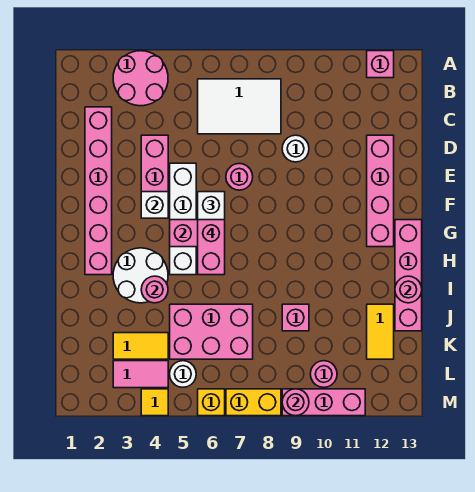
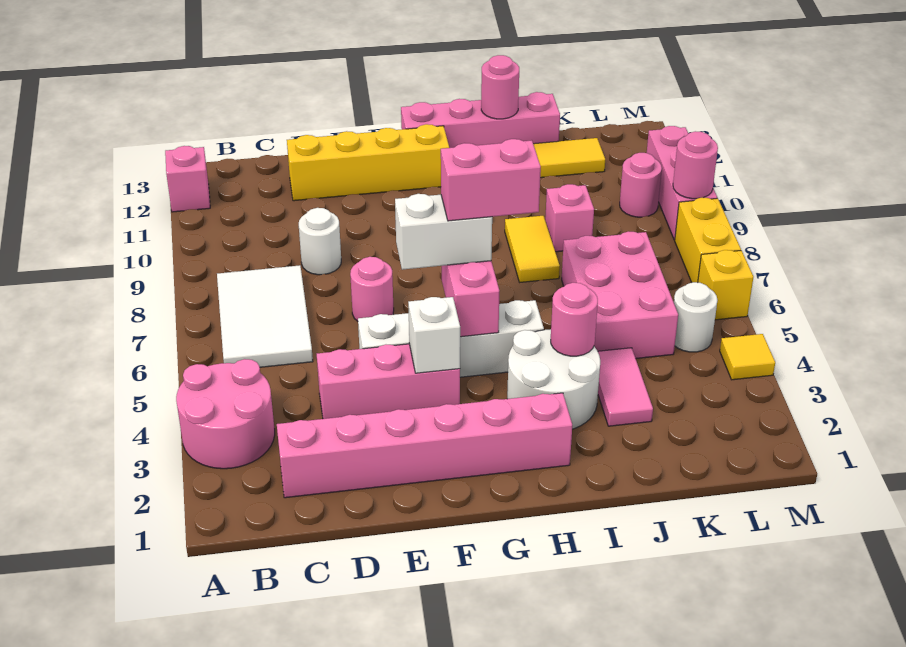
pink brick D12:G12 level 1 -> yellow brick D12:G12 level 1
yellow tile K3:K4 level 1 -> yellow tile I8:I9 level 1
pink tile L3:L4 level 1 -> pink tile J3:J4 level 1

